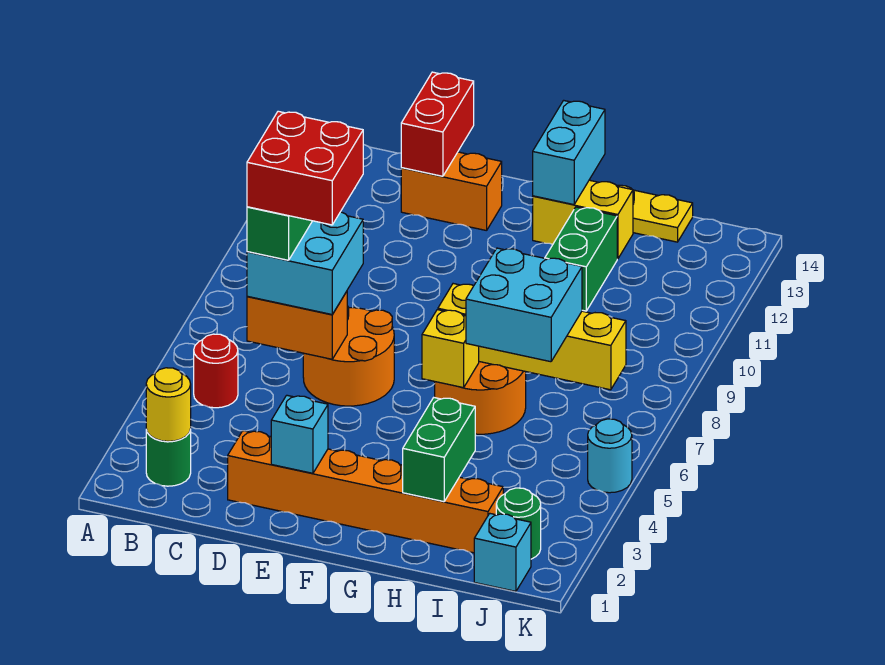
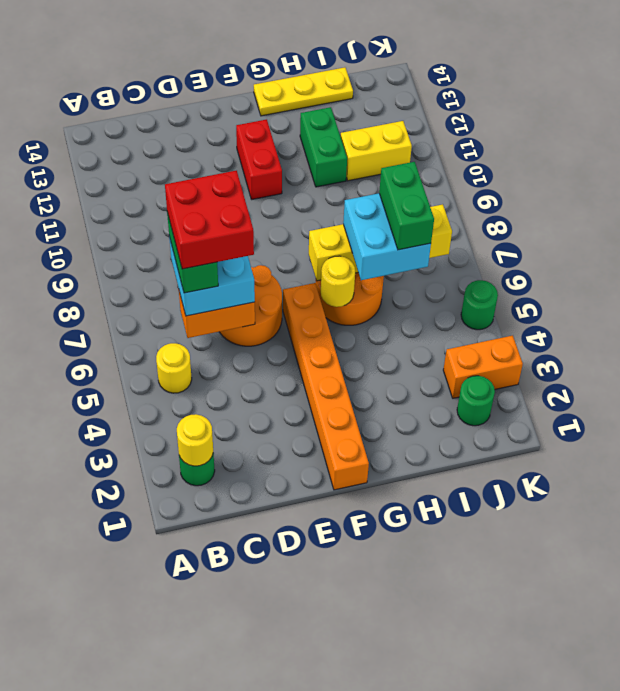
red round brick B5 level 1 -> yellow round brick B5 level 1
orange brick D2:I2 level 1 -> orange brick F1:F6 level 1
orange brick D13:E13 level 1 -> orange brick J3:K3 level 1
red brick D13:D14 level 2 -> red brick F11:F12 level 1
cyan brick E2 level 2 -> none
yellow brick G6 level 2 -> yellow round brick G6 level 2
yellow brick G13:H13 level 1 -> yellow brick I11:J11 level 1
cyan brick G13:G14 level 2 -> none
green brick H2:H3 level 2 -> green brick I6:I7 level 4
cyan brick J1 level 1 -> none
cyan round brick K5 level 1 -> green round brick K5 level 1

